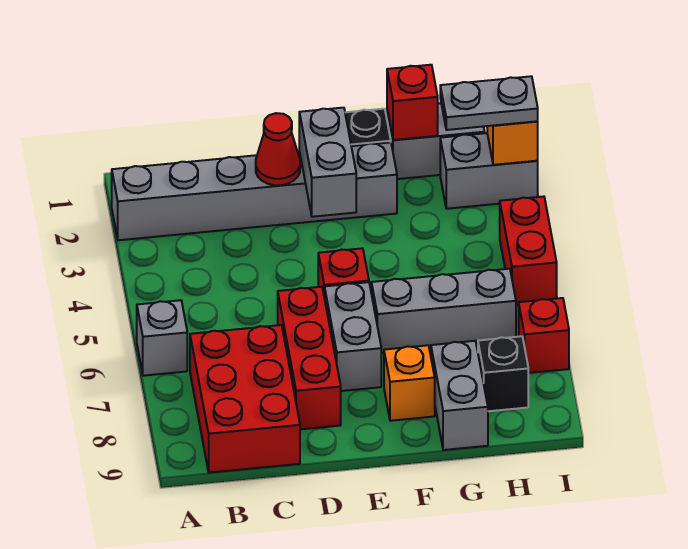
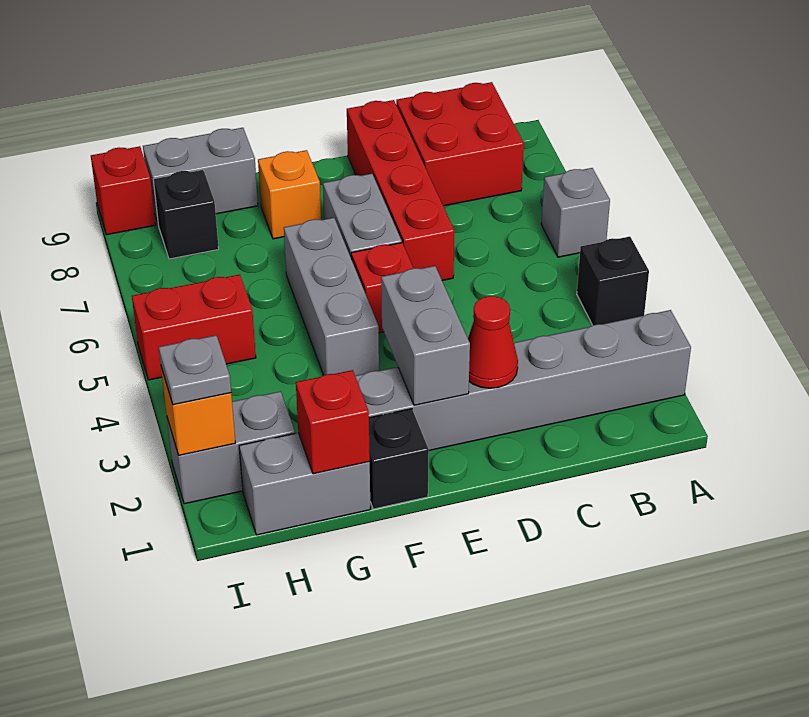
none -> black brick A4 level 1
red brick B7:C9 level 1 -> red brick B8:C9 level 1
red brick D6:D8 level 1 -> red brick D6:D9 level 1
grey brick F6:H6 level 1 -> grey brick F4:F6 level 1
grey brick G8:G9 level 1 -> grey brick G9:H9 level 1
grey plate H2:I2 level 3 -> grey plate I2 level 3
red brick I4:I5 level 1 -> red brick H5:I5 level 1
red brick I7 level 1 -> red brick I9 level 1

